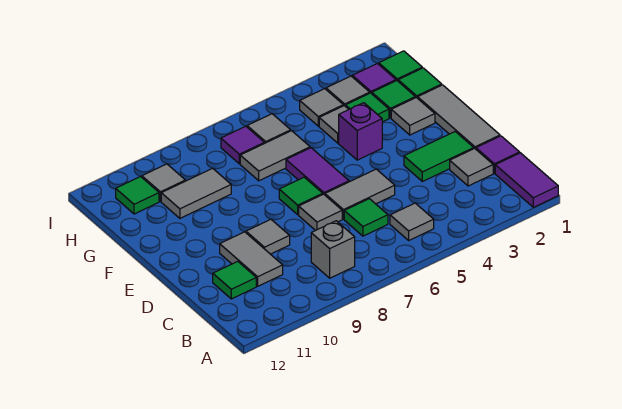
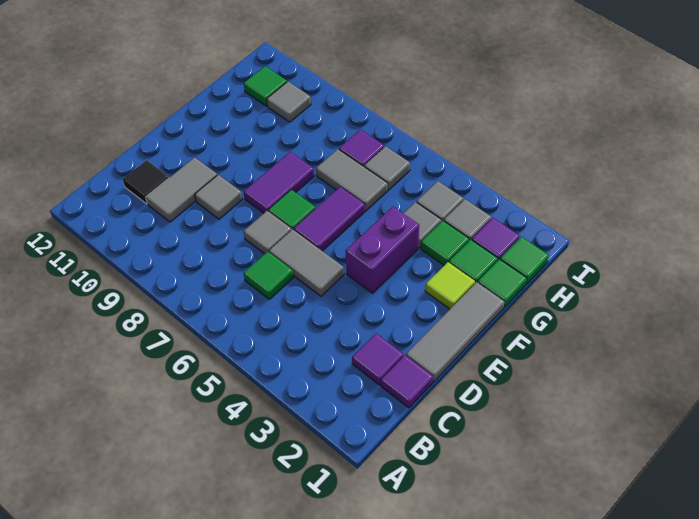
purple tile A1:B1 level 1 -> purple tile E8:F8 level 1
grey tile B5 level 1 -> none
grey brick B8 level 1 -> none
grey tile C2 level 1 -> purple tile C2 level 1
green tile C11 level 1 -> black tile C11 level 1
green tile D2:D3 level 1 -> none
grey tile F2 level 1 -> lime tile F2 level 1
purple brick F4 level 1 -> purple brick E4:F4 level 1
grey tile G9:G10 level 1 -> none

